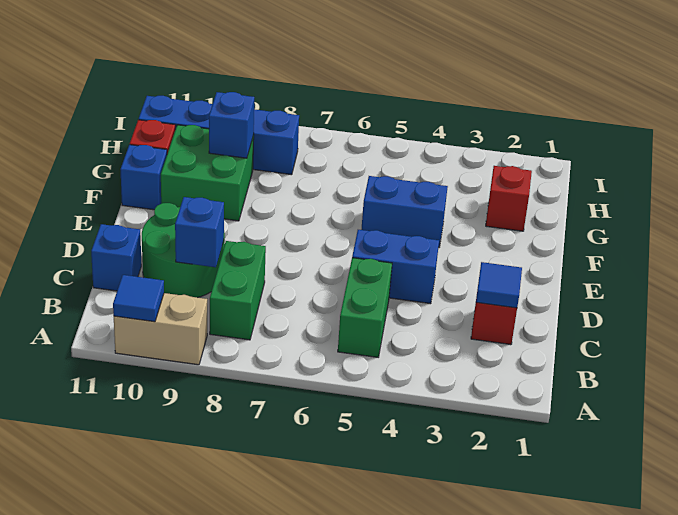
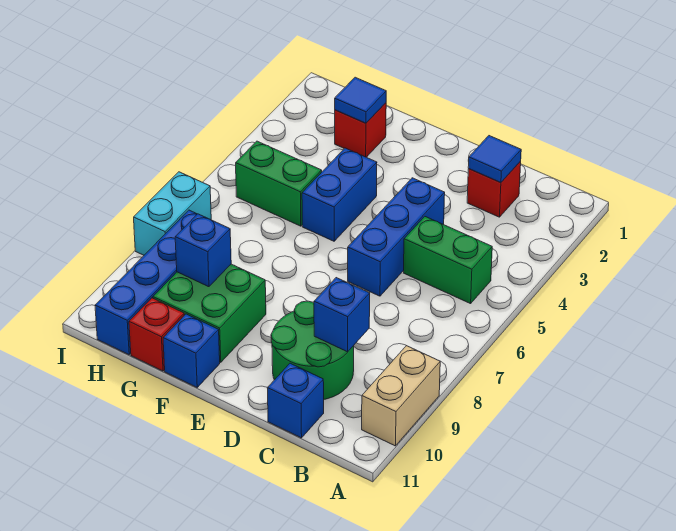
blue tile A10 level 2 -> blue tile G2 level 2
green brick B8:C8 level 1 -> green brick G5:H5 level 1
blue brick D4:D5 level 1 -> blue brick D4:D6 level 1
none -> cyan brick I7:I8 level 1

